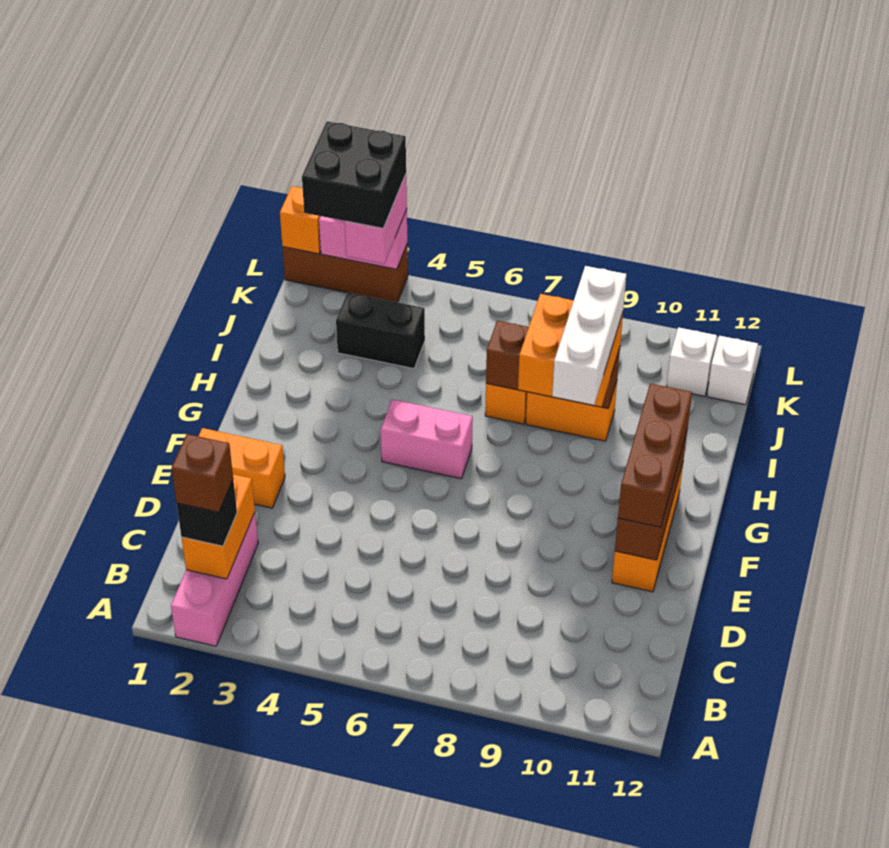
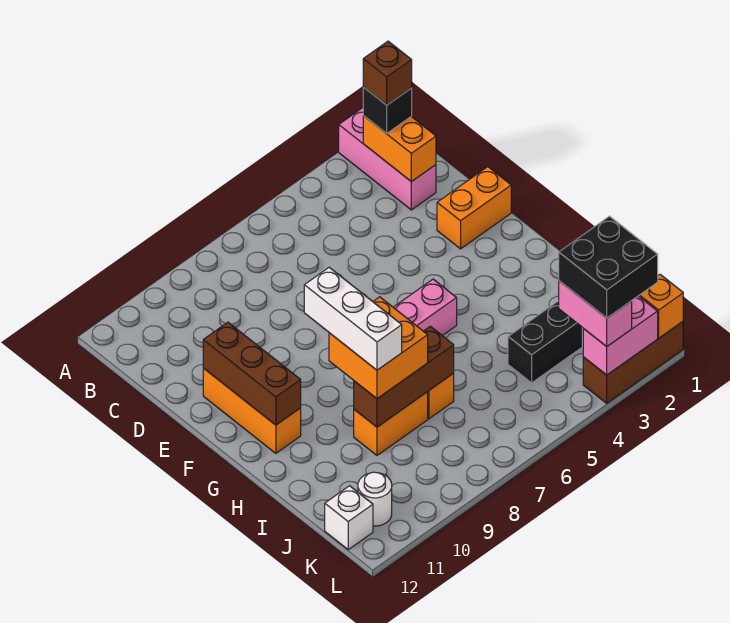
brown brick E11:G11 level 3 -> none
white brick K11 level 1 -> white round brick K11 level 1

